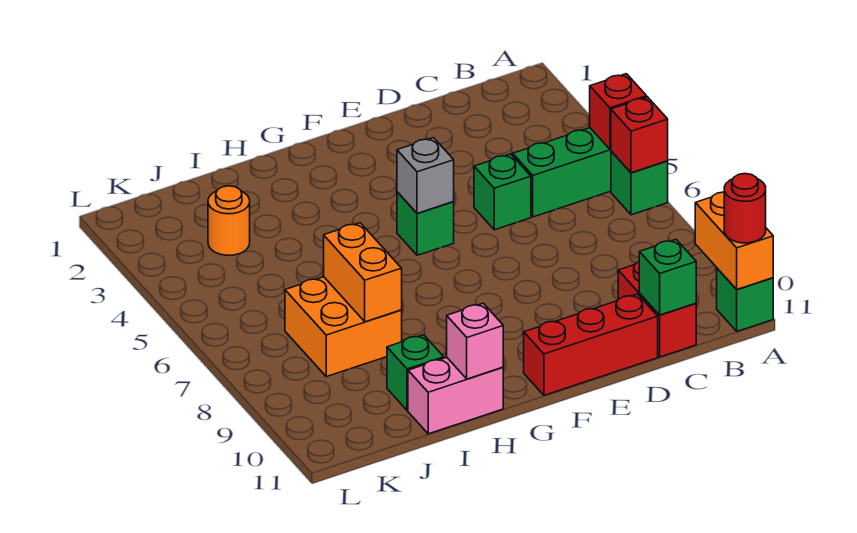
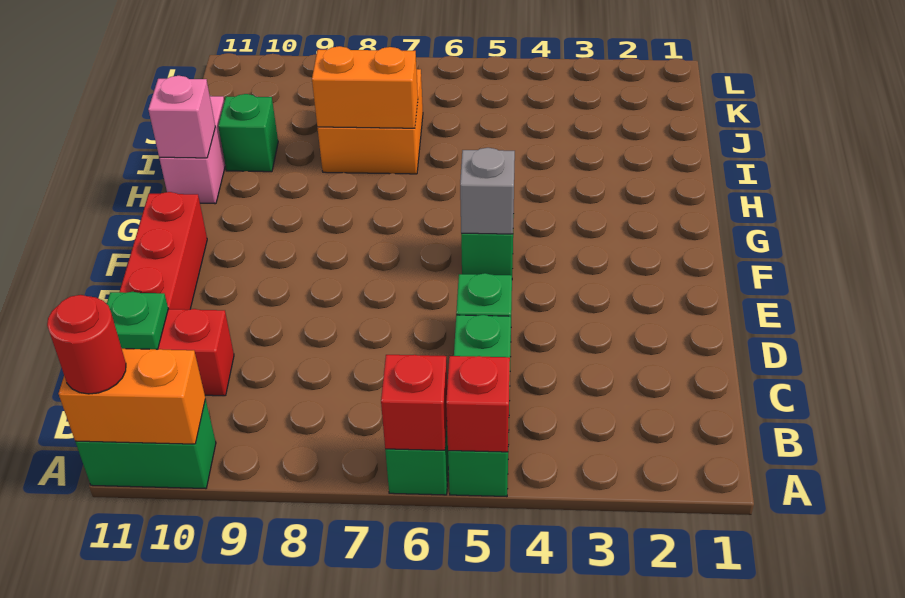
green brick A11 level 1 -> green brick A10:A11 level 1
green brick C11 level 2 -> green plate C11 level 2
orange round brick J3 level 1 -> none

